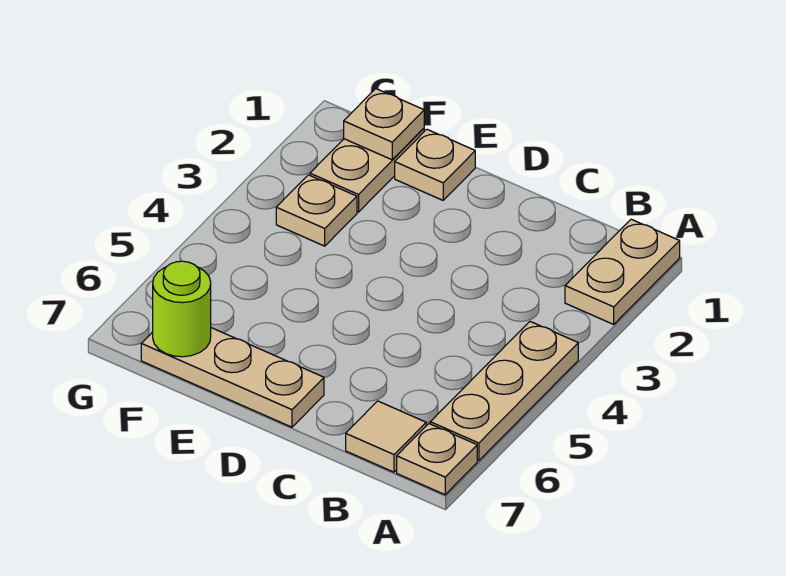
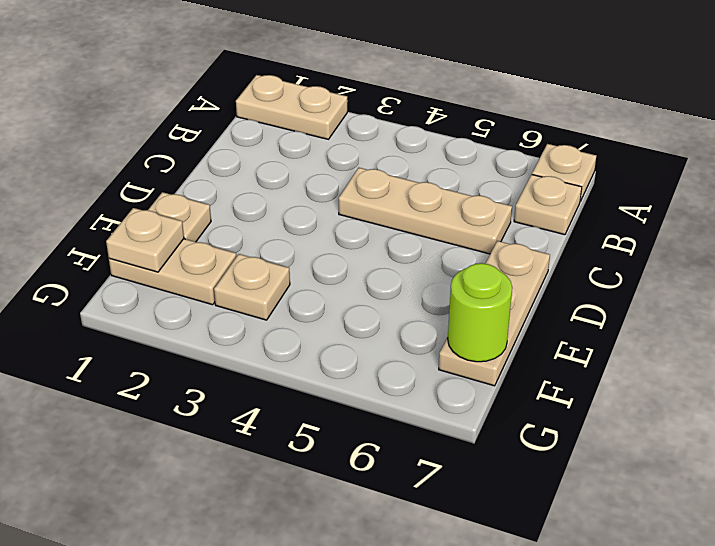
tan plate A4:A6 level 1 -> tan plate C4:C6 level 1
tan tile B7 level 1 -> tan plate B7 level 1

